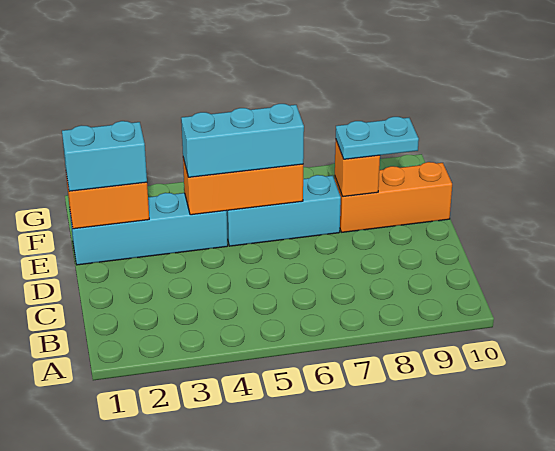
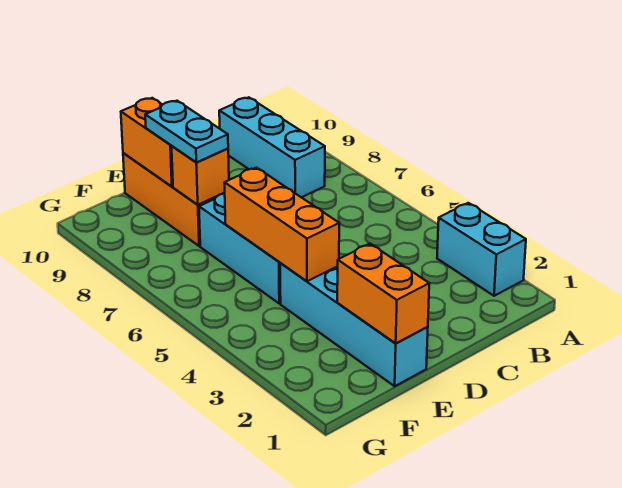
cyan brick E1:E2 level 3 -> cyan brick A2:A3 level 1
cyan brick E4:E6 level 3 -> cyan brick B8:B10 level 1
none -> orange brick E9:E10 level 2

